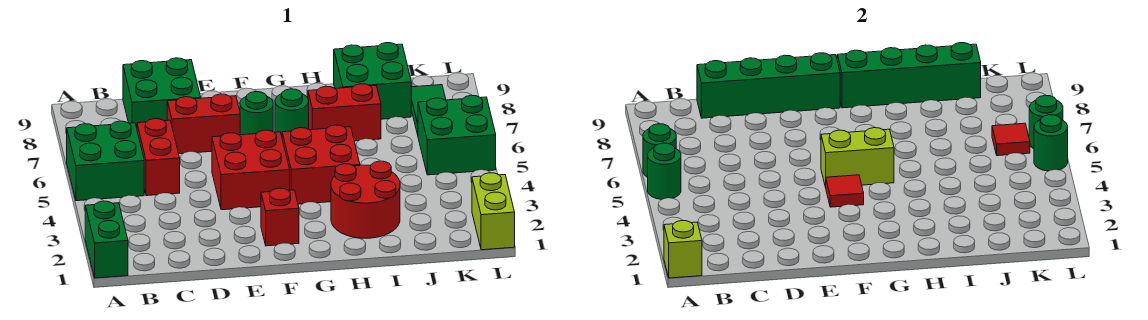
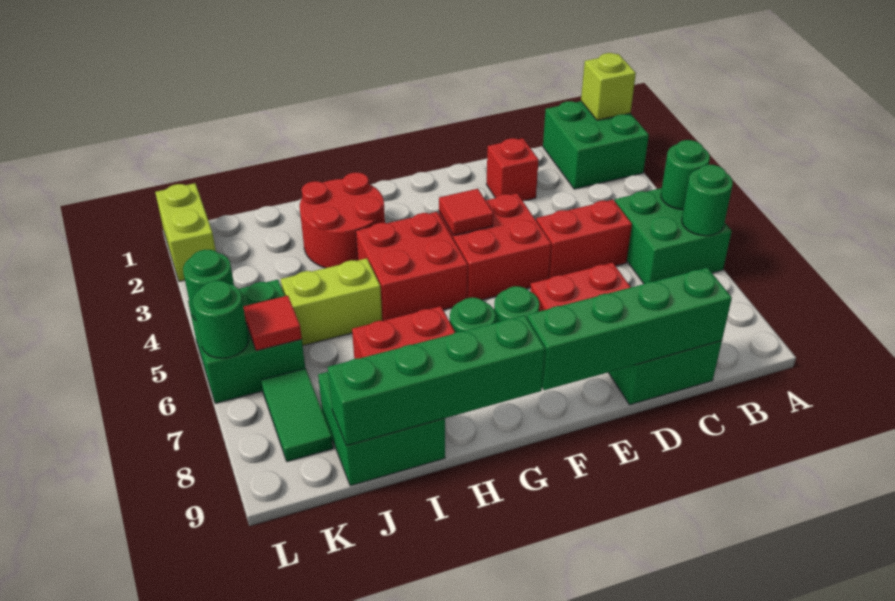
green brick A1:A2 level 1 -> green brick A1:B2 level 1
red brick C5:C6 level 1 -> red brick C5:D5 level 1
red brick F2 level 1 -> red brick D2 level 1
lime brick F5:G5 level 2 -> lime brick I5:J5 level 1

